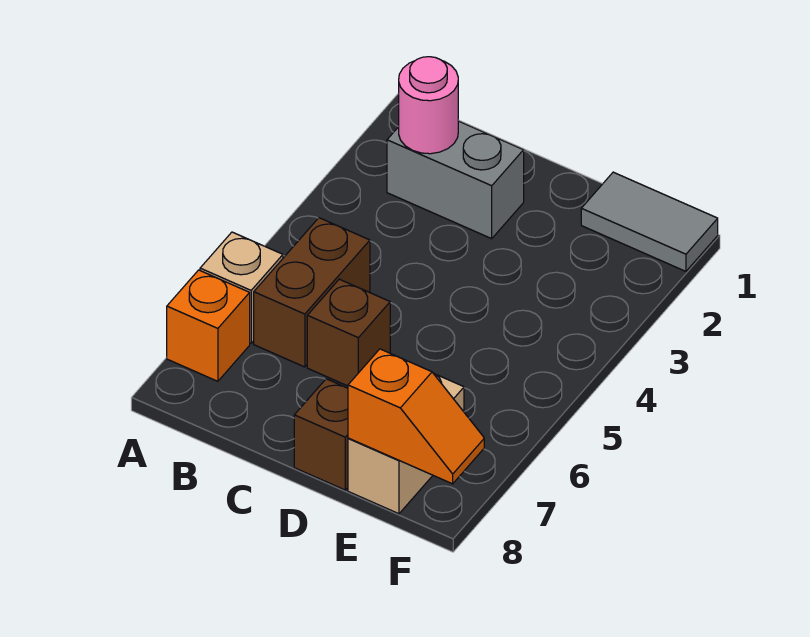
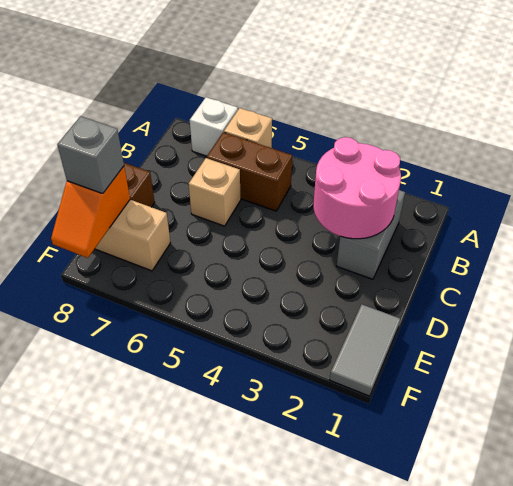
orange brick A7 level 1 -> white brick A7 level 1
pink round brick B2 level 2 -> pink round brick B2:C3 level 2
brown brick C6 level 1 -> tan brick C6 level 1
none -> grey brick E8 level 3

